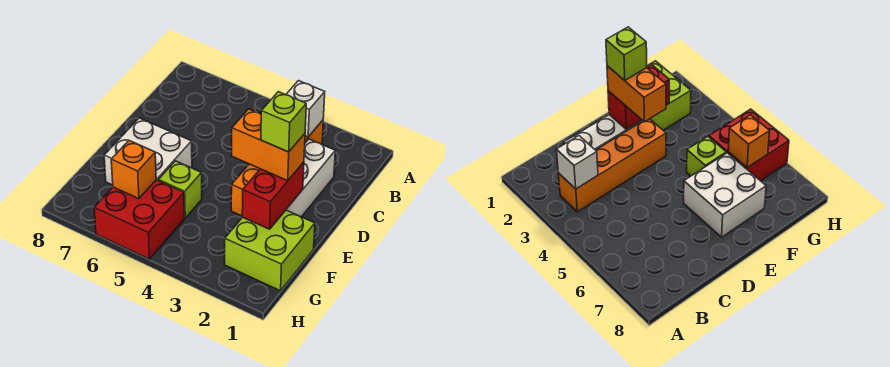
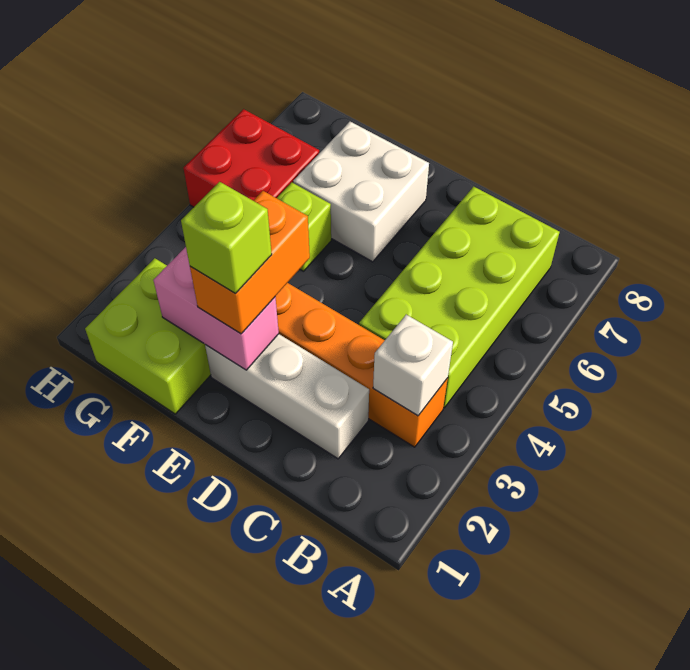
none -> lime brick B4:C7 level 1
red brick E2:F2 level 2 -> pink brick E2:F2 level 2
orange brick G6 level 2 -> none

